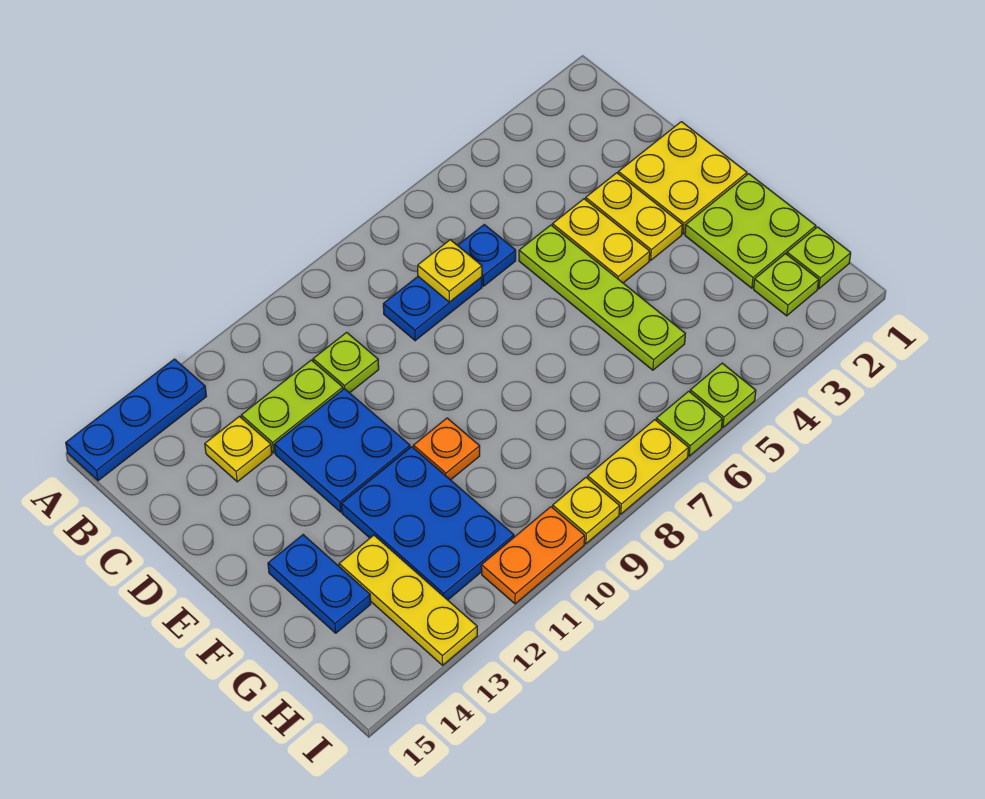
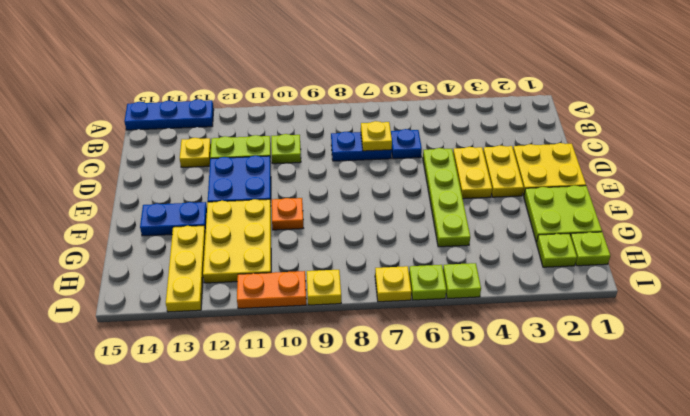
blue plate F11:H12 level 1 -> yellow plate F11:H12 level 1
blue plate F14:G14 level 1 -> blue plate F13:F14 level 1
yellow plate I7:I8 level 1 -> yellow plate I7 level 1

